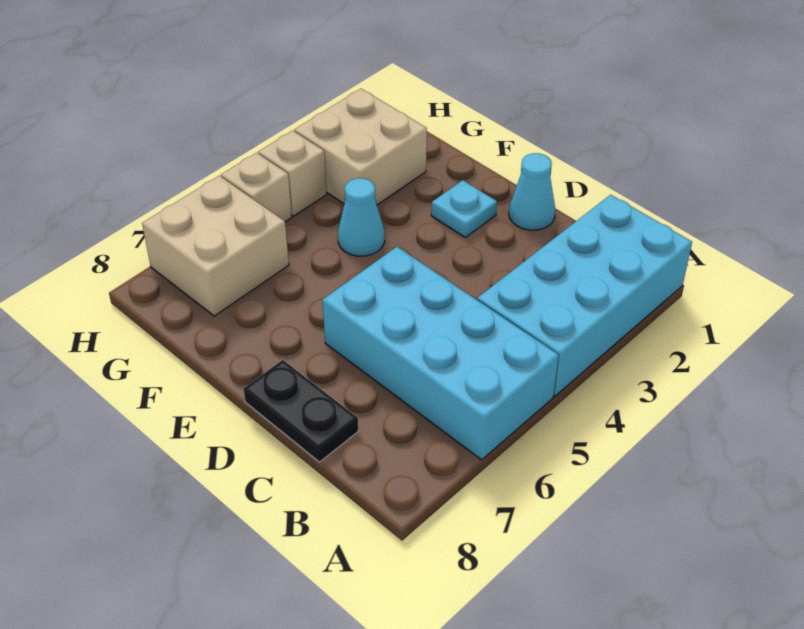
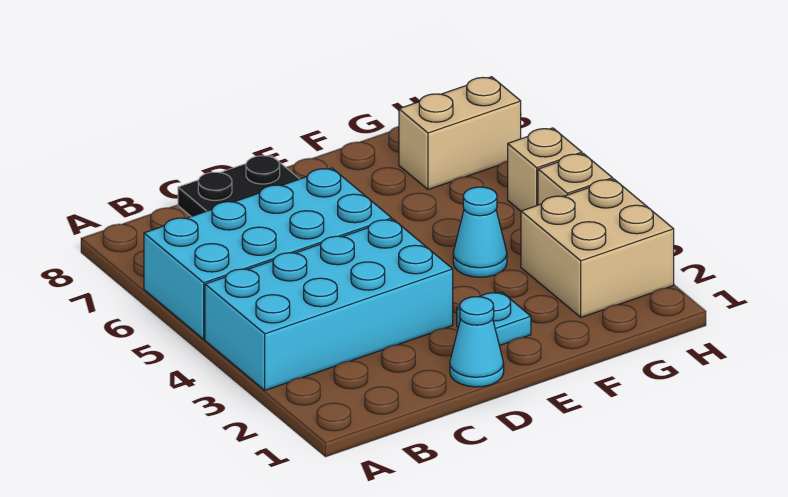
cyan brick A1:B4 level 1 -> cyan brick A3:D4 level 1
tan brick G6:H7 level 1 -> tan brick G7:H7 level 1

